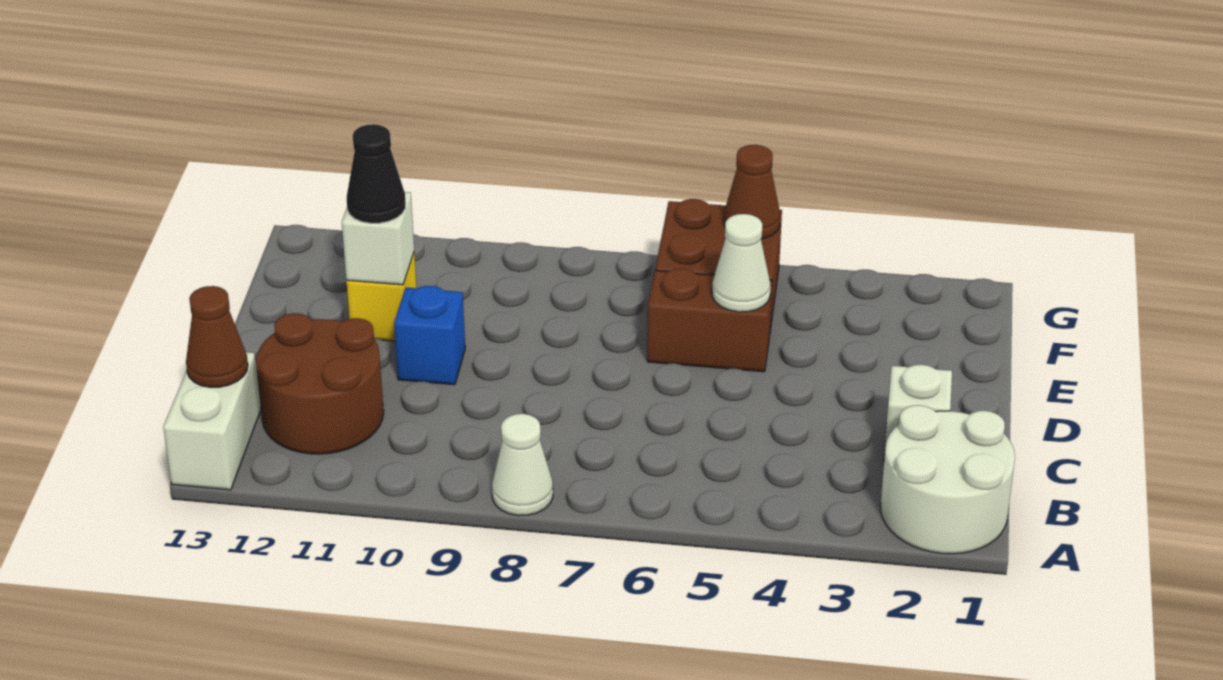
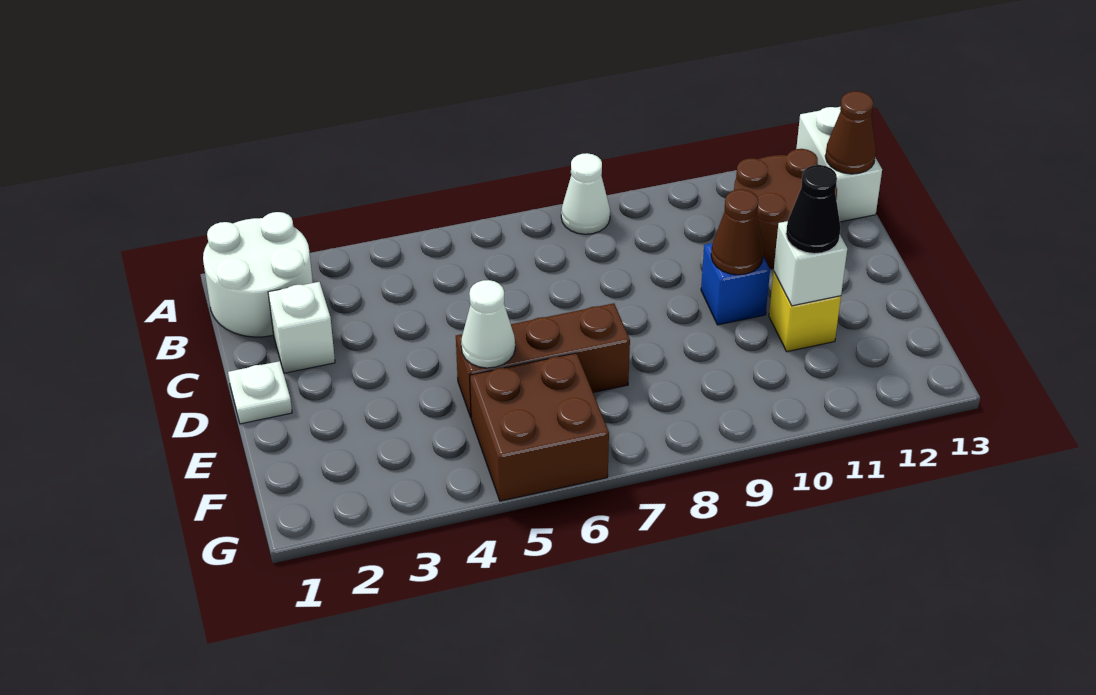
none -> white plate D1 level 1
brown brick E5:E6 level 1 -> brown brick E5:E7 level 1
brown cone G5 level 2 -> brown cone D10 level 2

